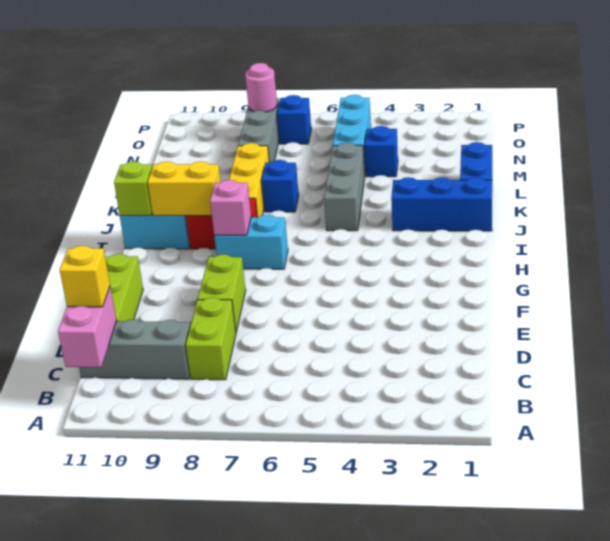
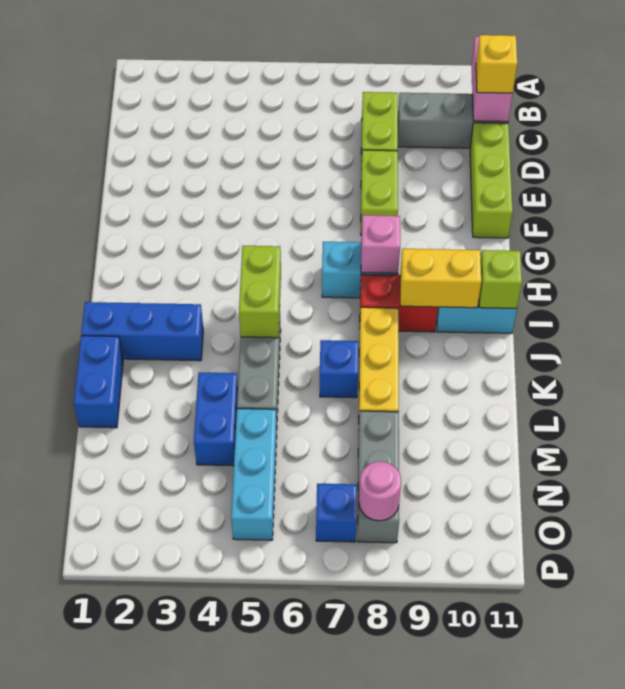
none -> lime brick I5:J5 level 2
blue brick M4 level 1 -> blue brick L4:M4 level 1

